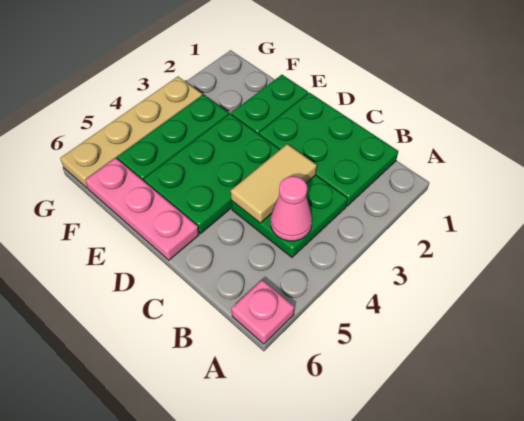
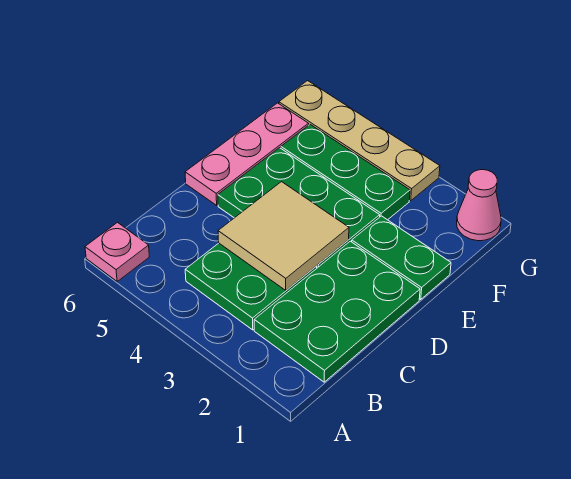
pink cone B4 level 2 -> pink cone G1 level 1
tan tile C3:C4 level 2 -> tan tile C3:D4 level 2

